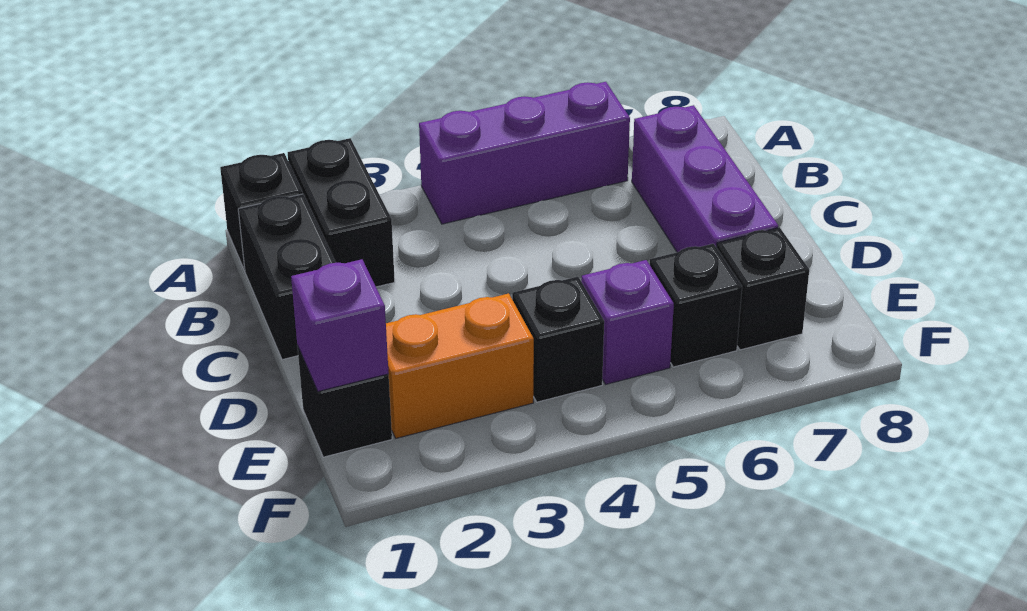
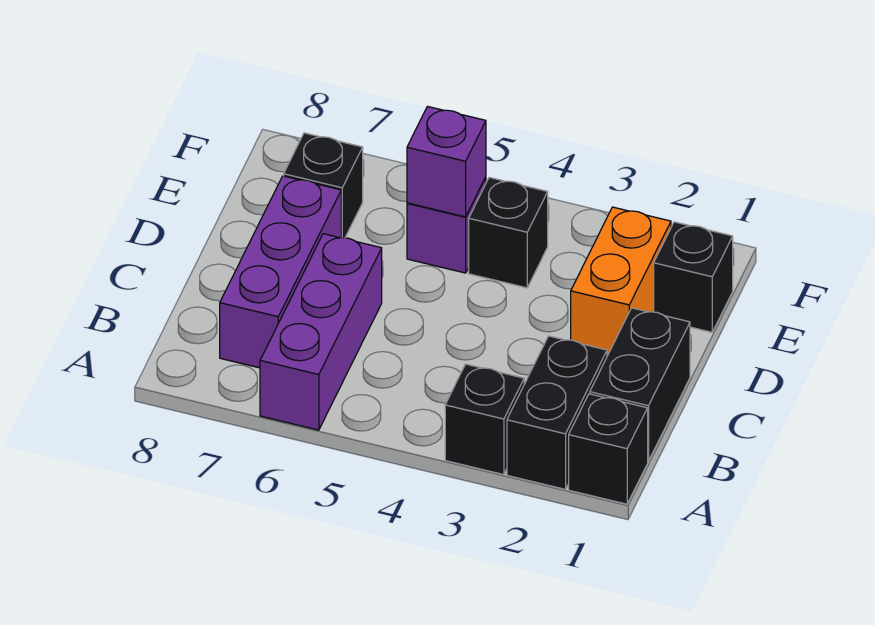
purple brick A4:A6 level 1 -> purple brick A6:C6 level 1
purple brick E1 level 2 -> purple brick E5 level 2
orange brick E2:E3 level 1 -> orange brick D2:E2 level 1
black brick E6 level 1 -> black brick A3 level 1

